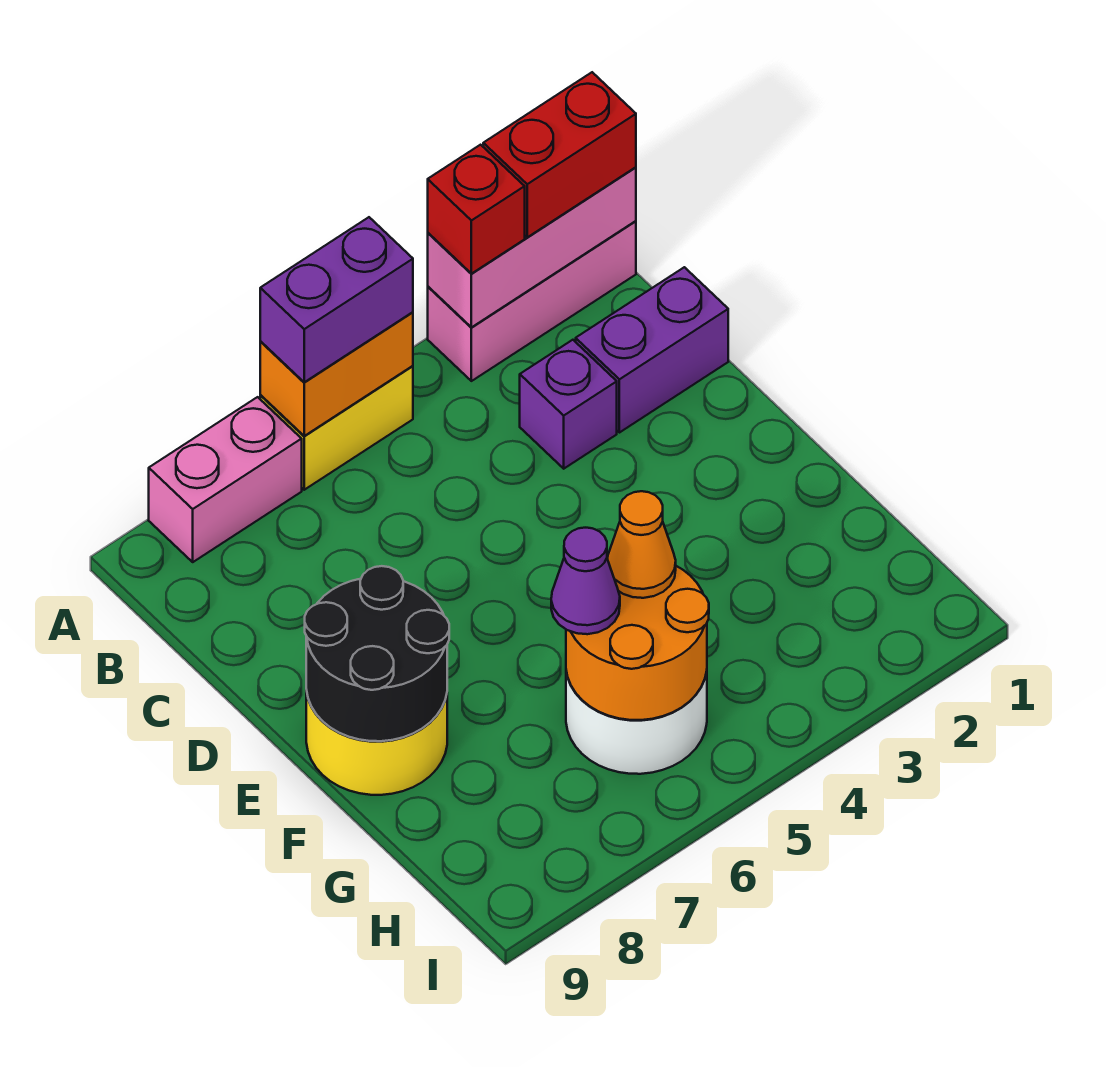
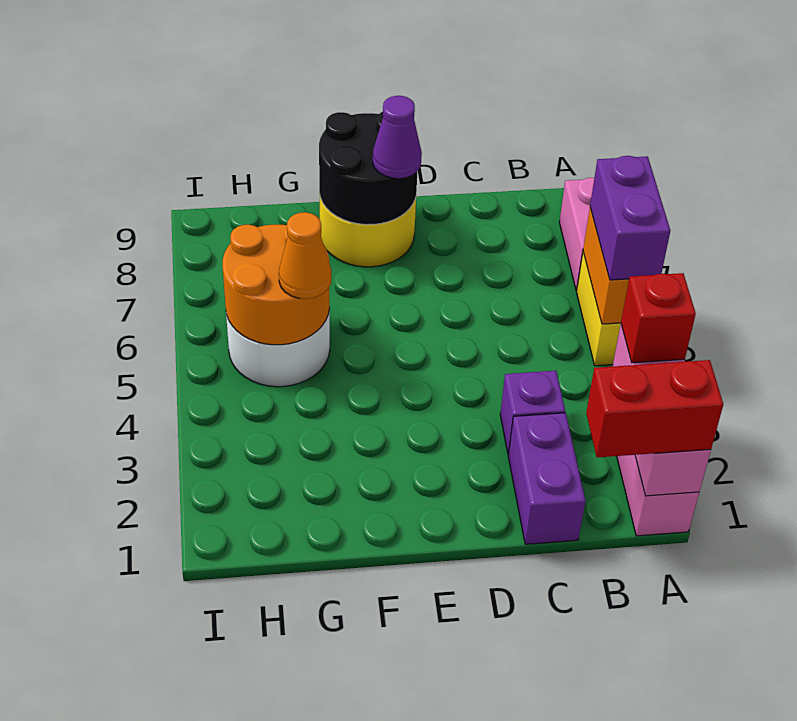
red brick A1:A2 level 3 -> red brick A1:B1 level 3
purple cone G6 level 3 -> purple cone E8 level 3

